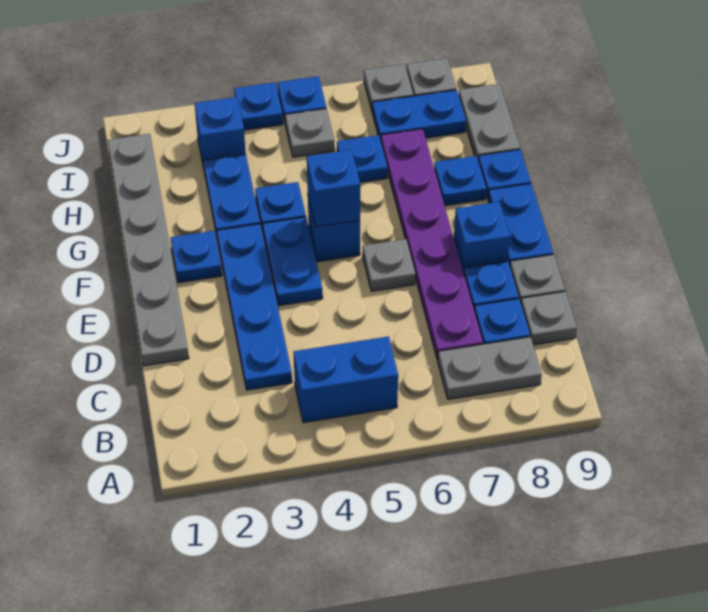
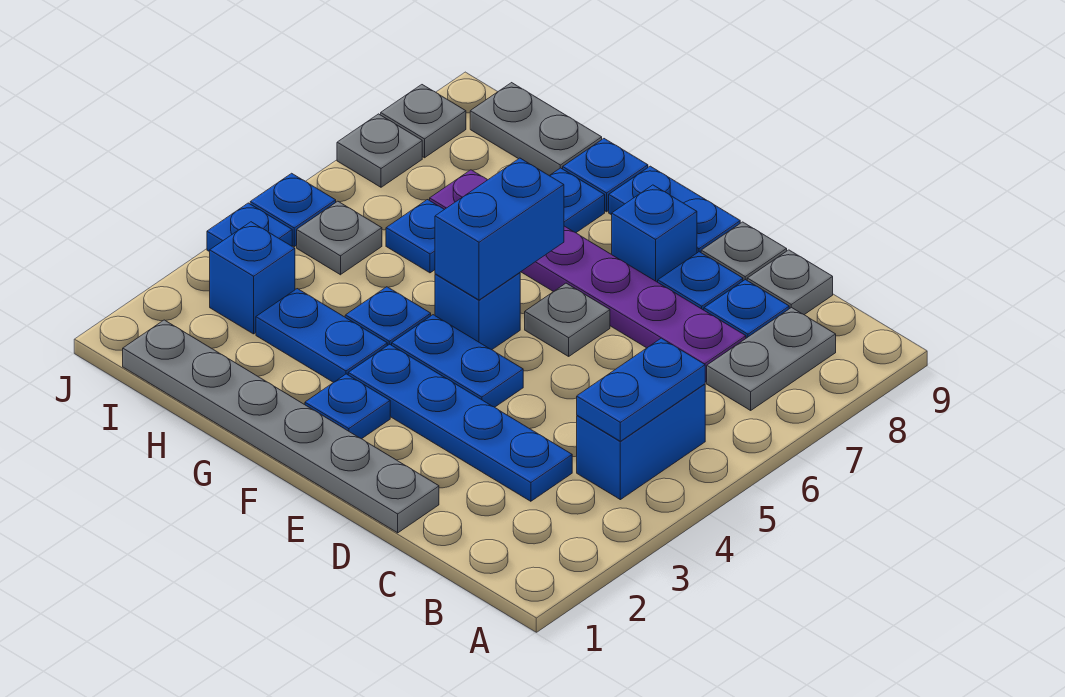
blue brick F5 level 2 -> blue brick F5:F6 level 2
blue plate I7:I8 level 1 -> blue plate B4:B5 level 2

